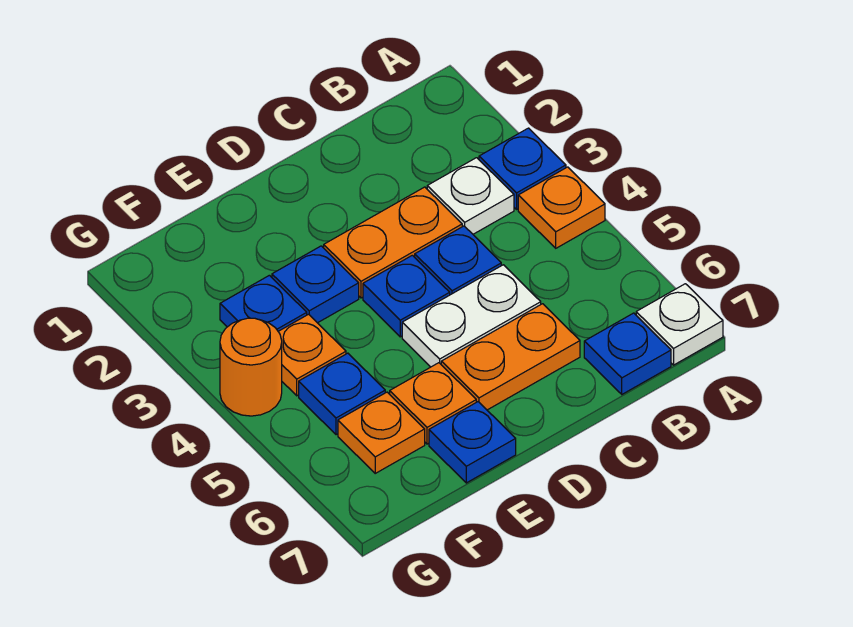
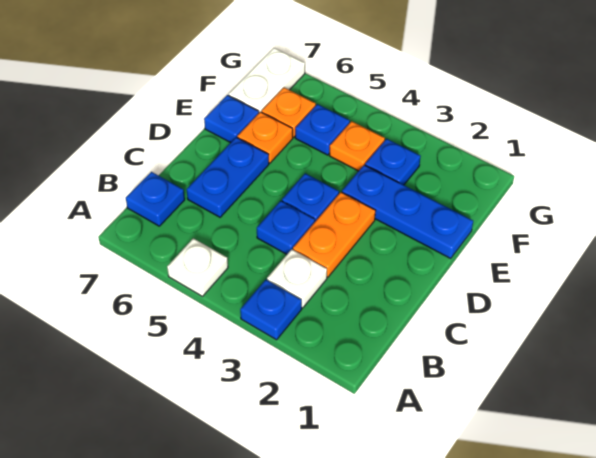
orange plate A4 level 1 -> none
white plate A7 level 1 -> white plate A5 level 1
white plate C5:D5 level 1 -> white plate F7:G7 level 1
orange plate C6:D6 level 1 -> blue plate C6:D6 level 1
blue plate E3 level 1 -> blue plate E1:E3 level 1
orange round brick G4 level 1 -> none

